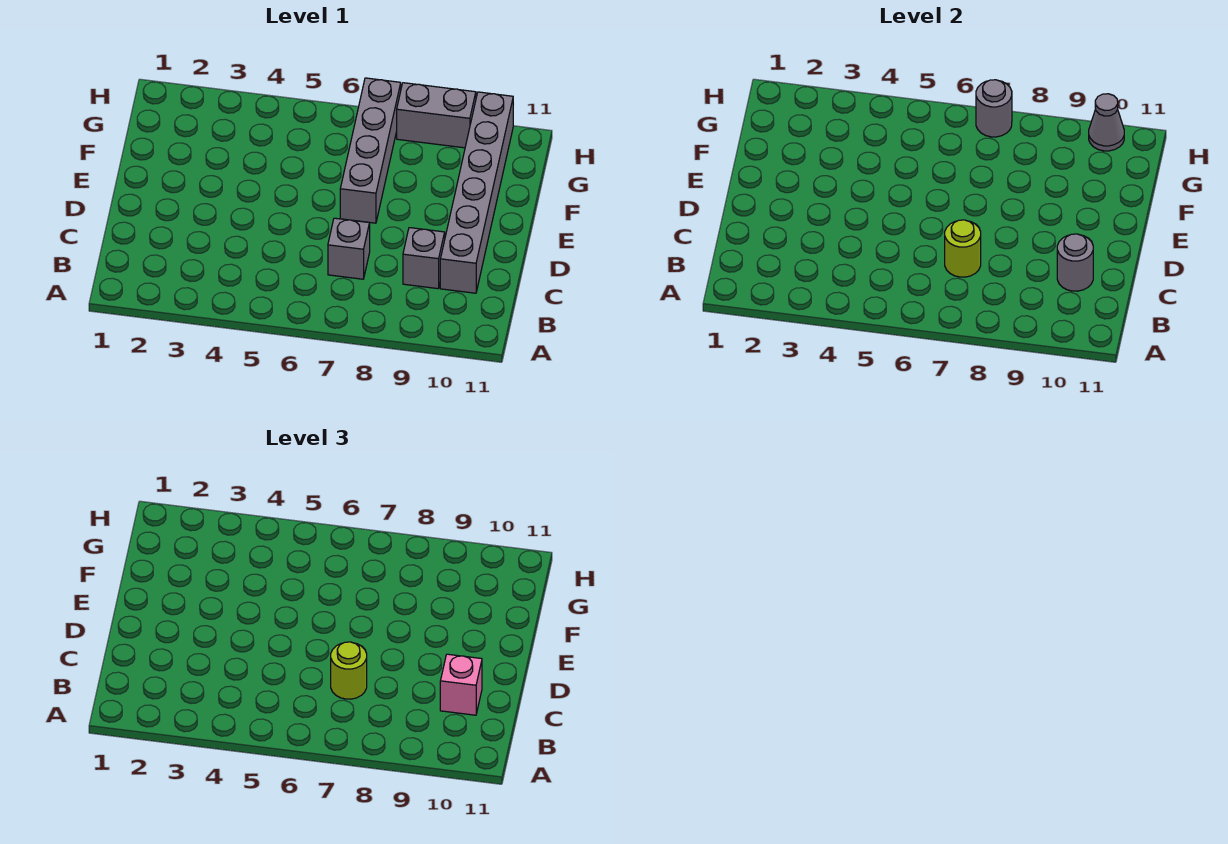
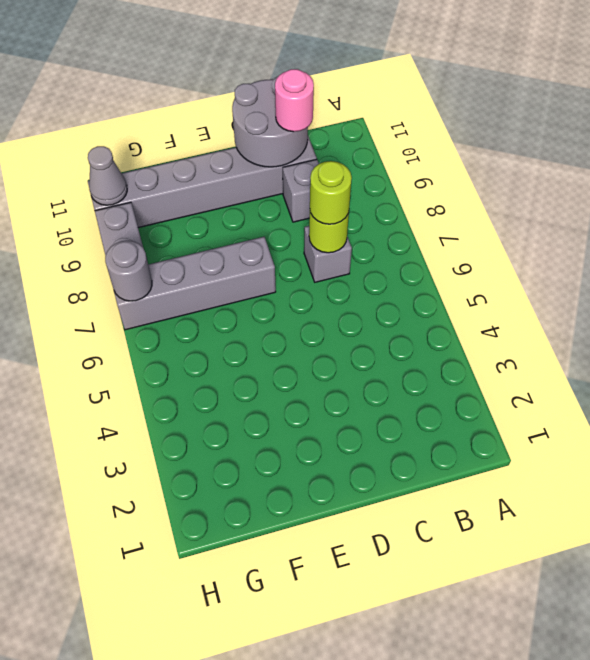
grey round brick C10 level 2 -> grey round brick C10:D11 level 2
pink brick C10 level 3 -> pink round brick C10 level 3

